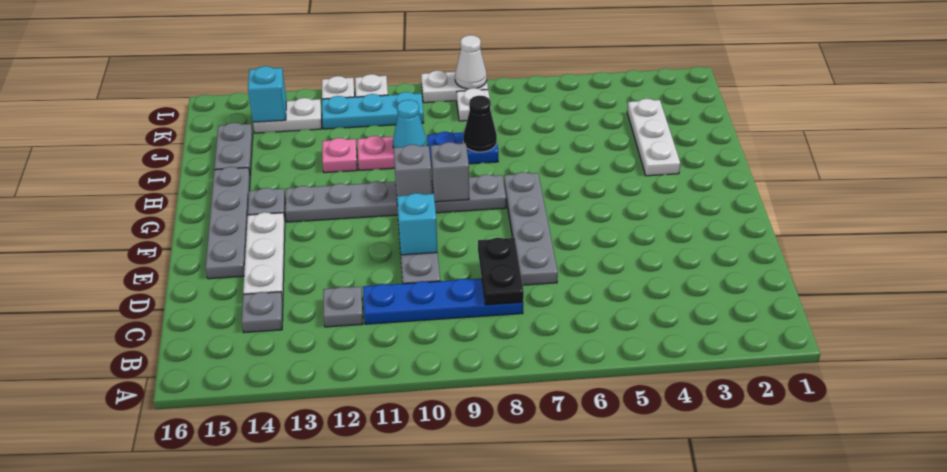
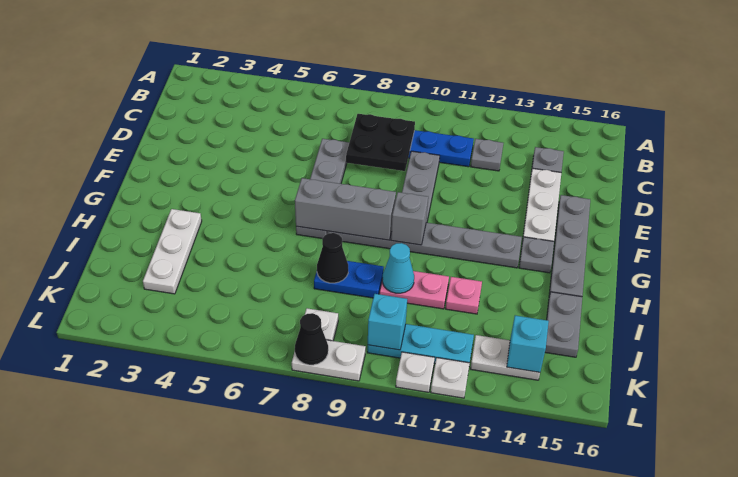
black plate C8:D8 level 2 -> black plate C8:D9 level 2
cyan brick E10 level 2 -> cyan brick K10 level 2
grey brick G9 level 2 -> grey brick G7:G9 level 2
white cone L8 level 2 -> black cone L8 level 2

